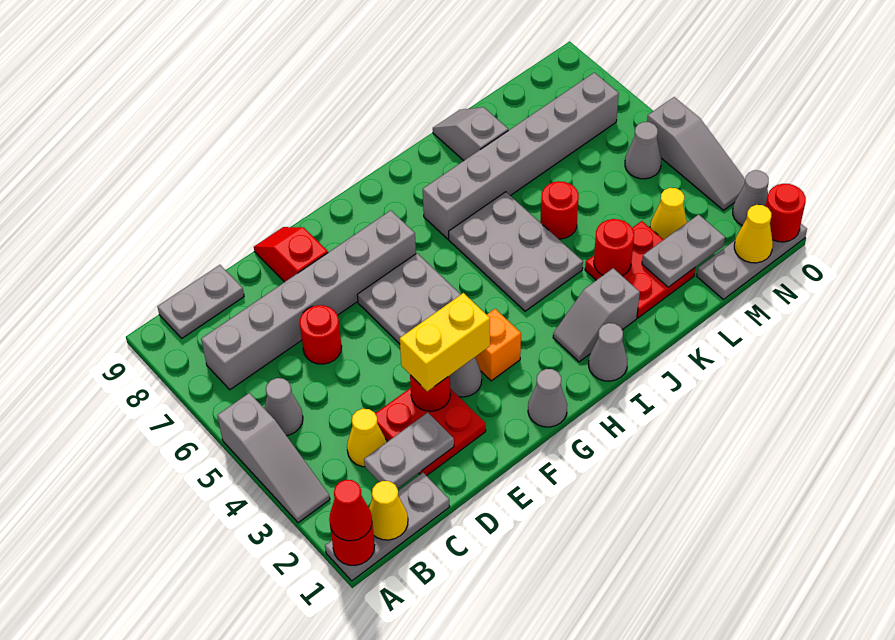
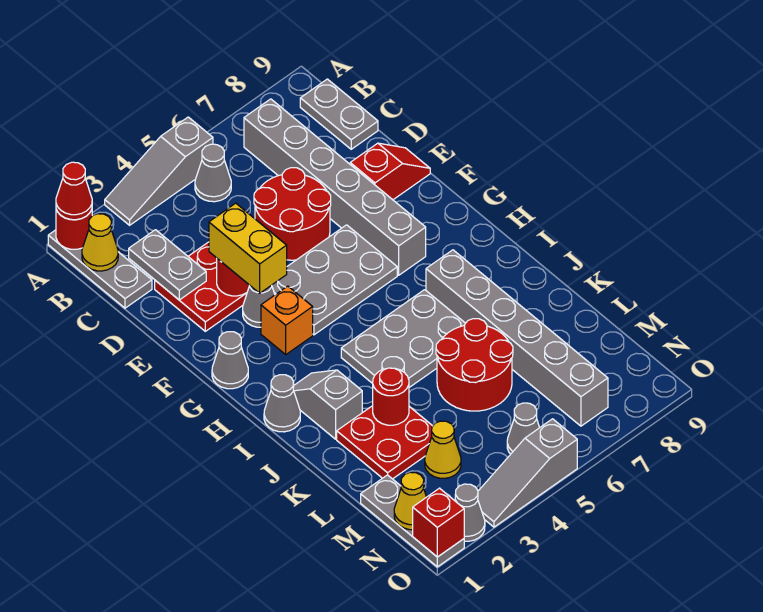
yellow cone C3 level 1 -> none
red round brick D6 level 1 -> red round brick D5:E6 level 1
red round brick K5 level 1 -> red round brick K5:L6 level 1
grey slope K8:K9 level 1 top 8 -> none
grey plate L2:M2 level 2 -> none
red round brick O1 level 2 -> red brick O1 level 2

